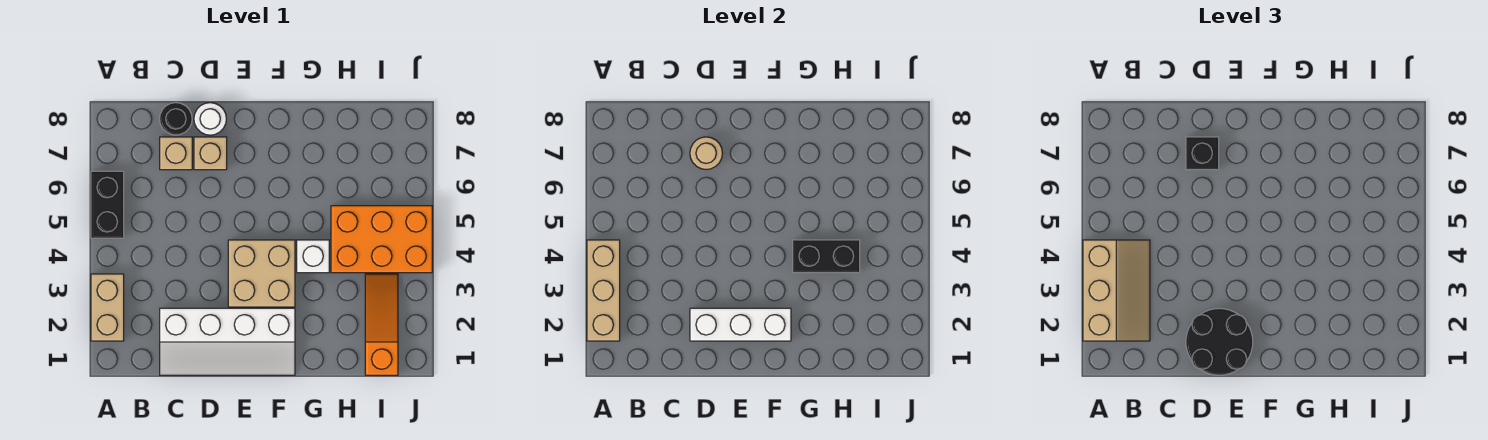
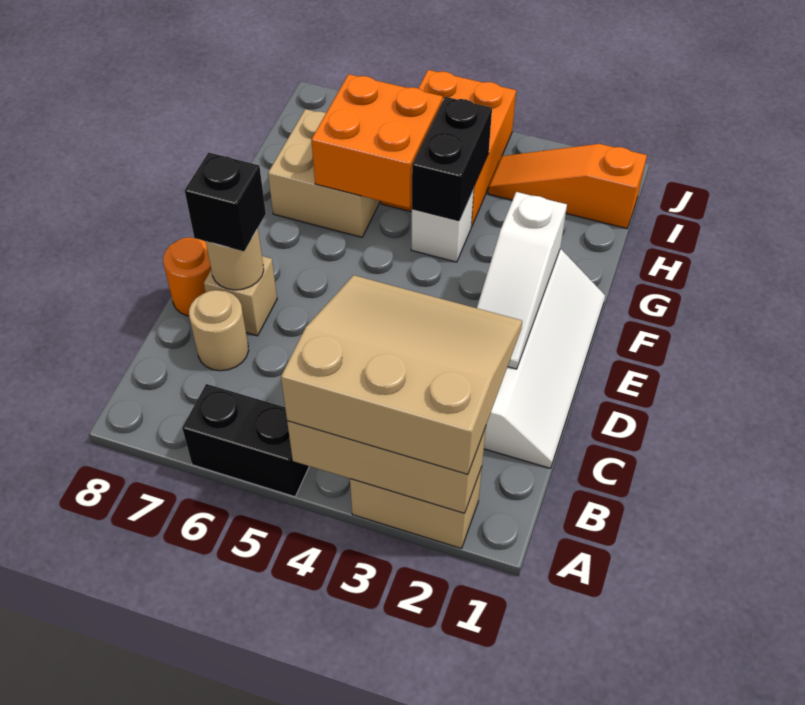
tan slope A2:B4 level 3 top A -> tan slope A2:C4 level 3 top A
tan brick C7 level 1 -> tan round brick C7 level 1
black round brick C8 level 1 -> none
black round brick D1:E2 level 3 -> none
white brick D2:F2 level 2 -> white slope D2:F2 level 2 top F
white round brick D8 level 1 -> orange round brick D8 level 1
tan brick E3:F4 level 1 -> tan brick G6:H7 level 1
none -> orange brick G5:H6 level 2

